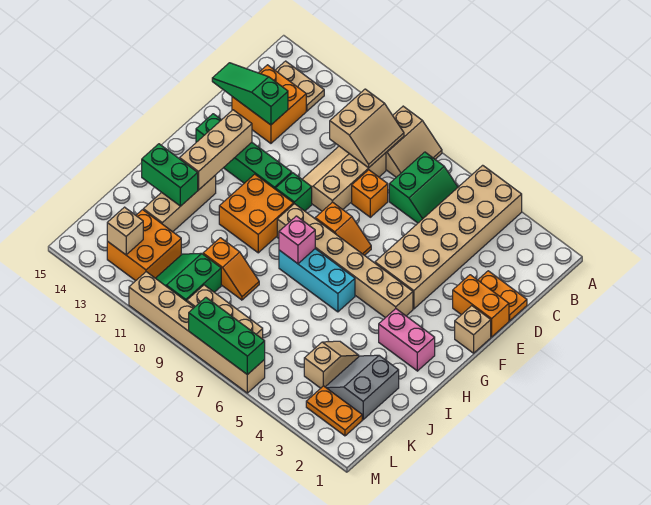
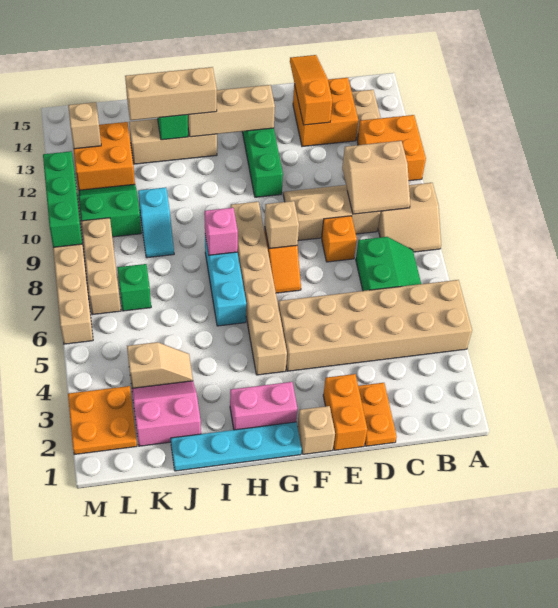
green slope B6:C7 level 1 top 7 -> green slope B6:C7 level 1 top C
green slope D13:D15 level 2 top 13 -> orange slope D13:D15 level 2 top 13
none -> tan brick F8 level 2
green brick F10 level 1 -> green brick K7 level 1
none -> cyan plate G1:J1 level 1
orange brick G10:H11 level 1 -> orange brick A11:B12 level 1
pink brick H2:H3 level 1 -> pink brick G2:H2 level 1
none -> tan brick H13:J13 level 3
grey slope J2:K3 level 1 top 2 -> pink slope J2:K3 level 1 top 2
orange slope J9:J10 level 1 top 10 -> cyan slope J9:J10 level 1 top 10
orange plate L2:L3 level 1 -> orange plate L2:M3 level 1
green brick M6:M8 level 2 -> green brick M9:M11 level 2

